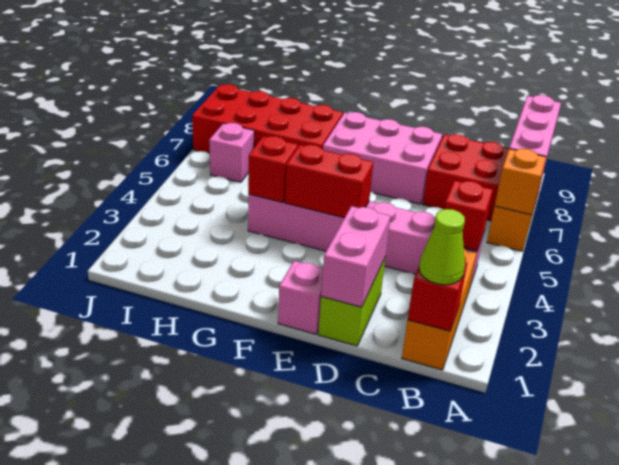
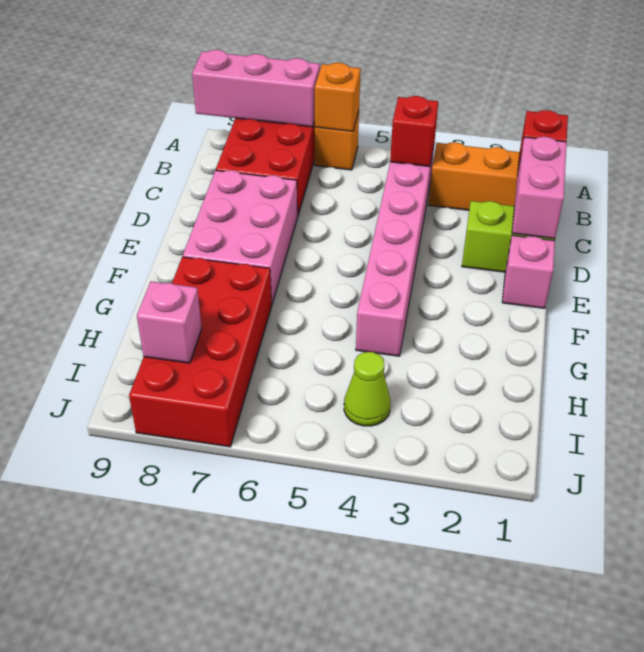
lime cone B1 level 3 -> lime cone I4 level 1
pink brick D1:D2 level 2 -> pink brick C1:D1 level 2
red brick E4:F4 level 2 -> none
red brick G4 level 2 -> none
pink brick I6 level 1 -> pink brick I8 level 2

